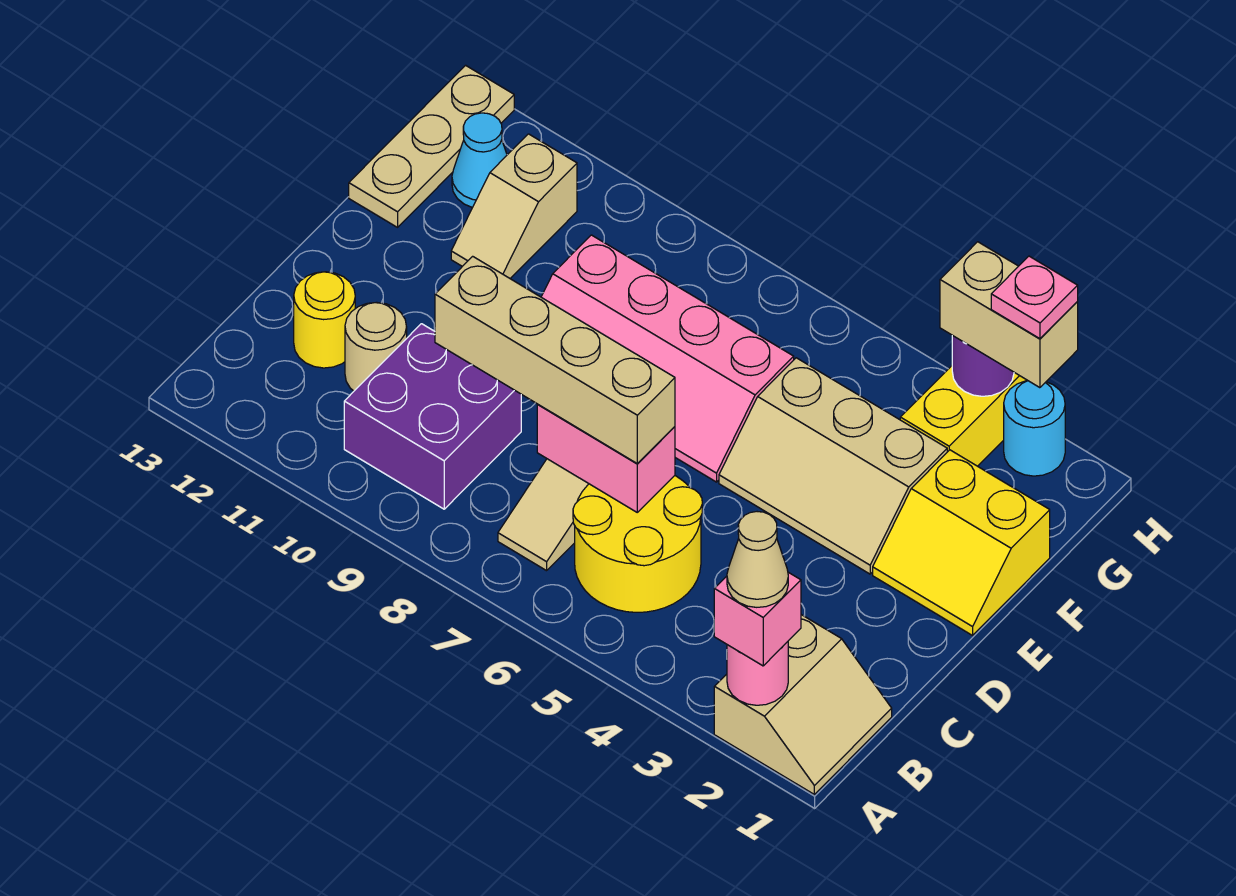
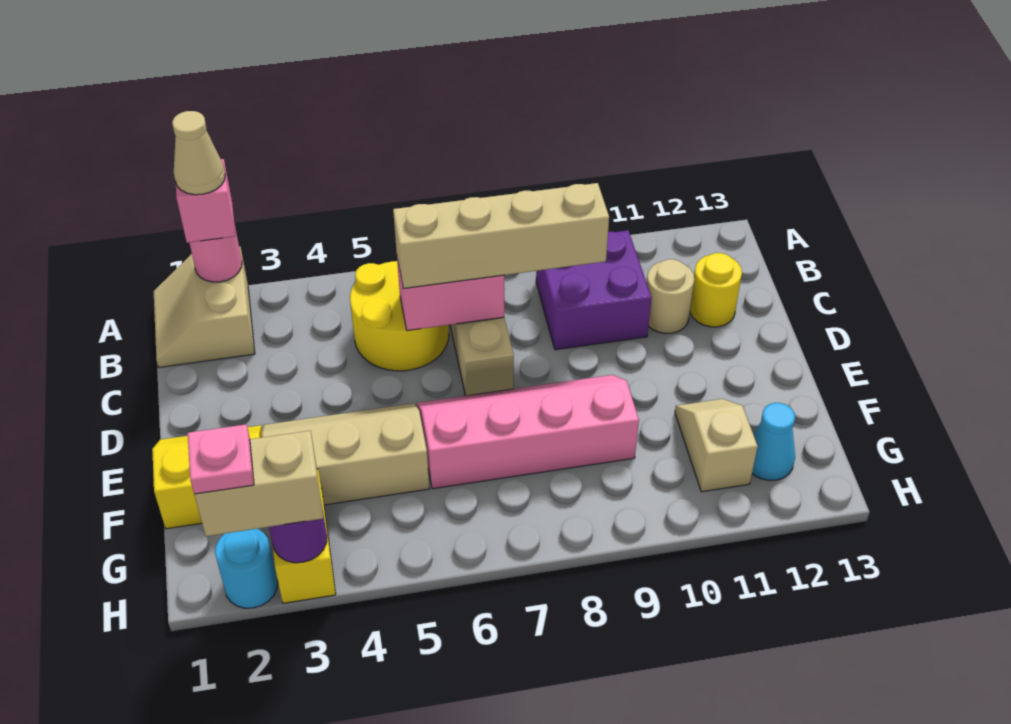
tan plate F13:H13 level 1 -> none

